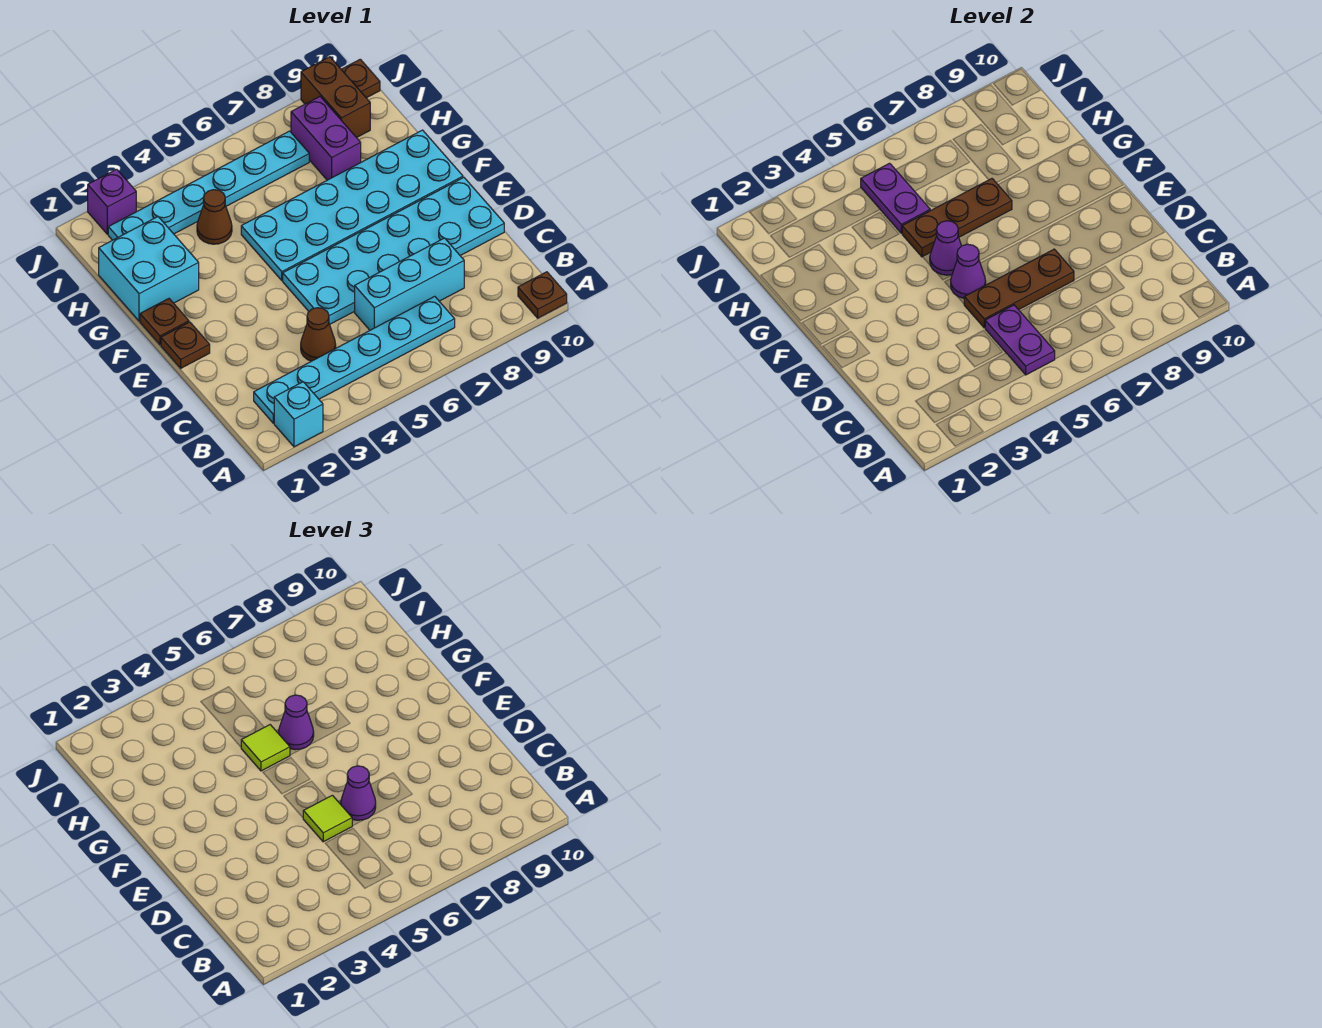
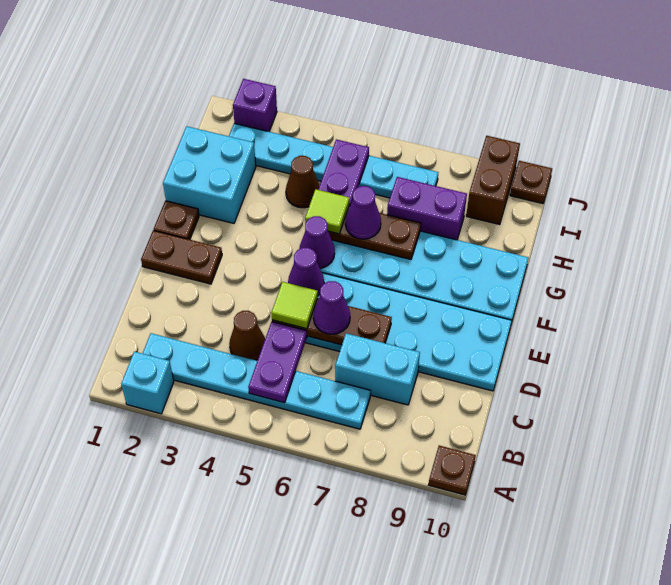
cyan brick C6:C8 level 1 -> cyan brick C7:C8 level 1
brown plate E1 level 1 -> brown plate E1:E2 level 1
purple brick H8:I8 level 1 -> purple brick H7:H8 level 1

